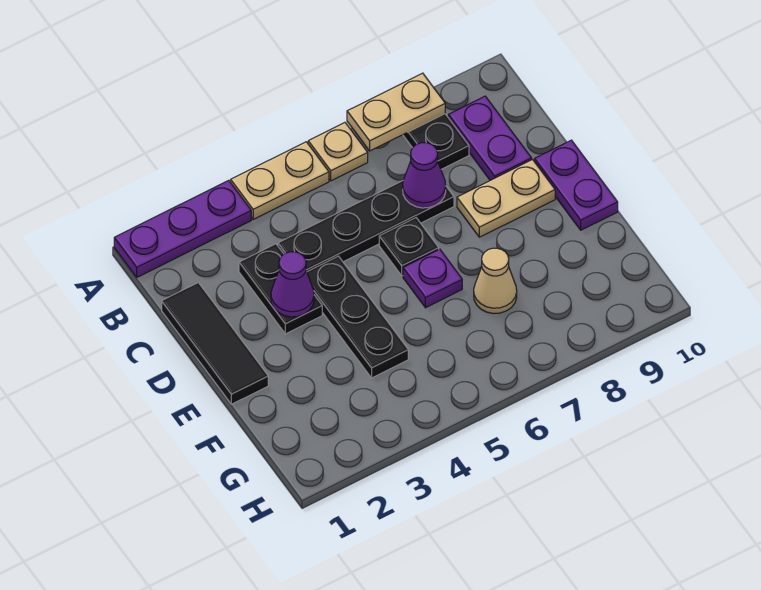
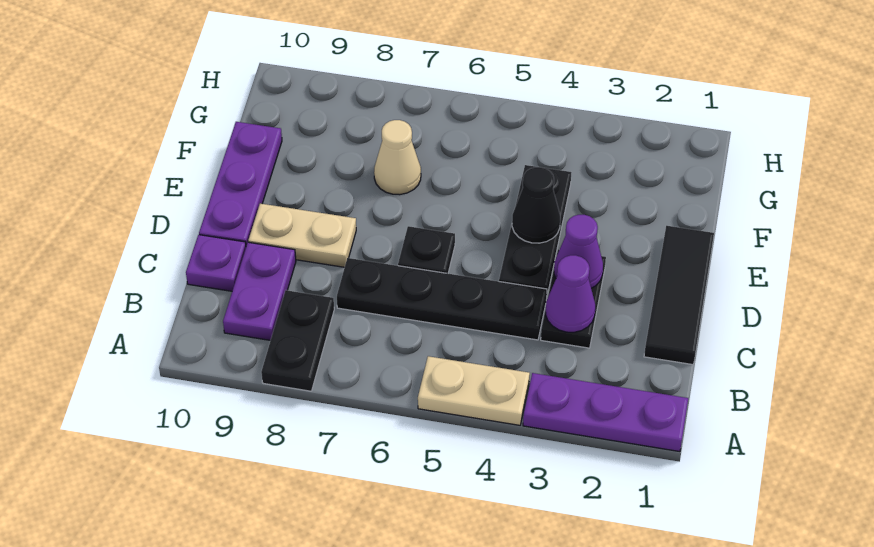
tan plate A6 level 1 -> none
tan plate A7:A8 level 2 -> none
purple cone C7 level 2 -> purple cone C3 level 2
purple plate D10:E10 level 1 -> purple plate D10:F10 level 1
none -> black cone E4 level 2
purple plate E6 level 1 -> purple plate C10 level 1

